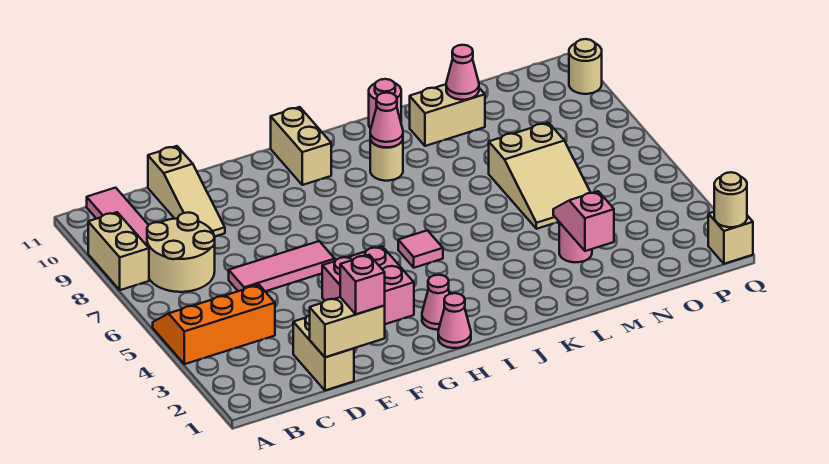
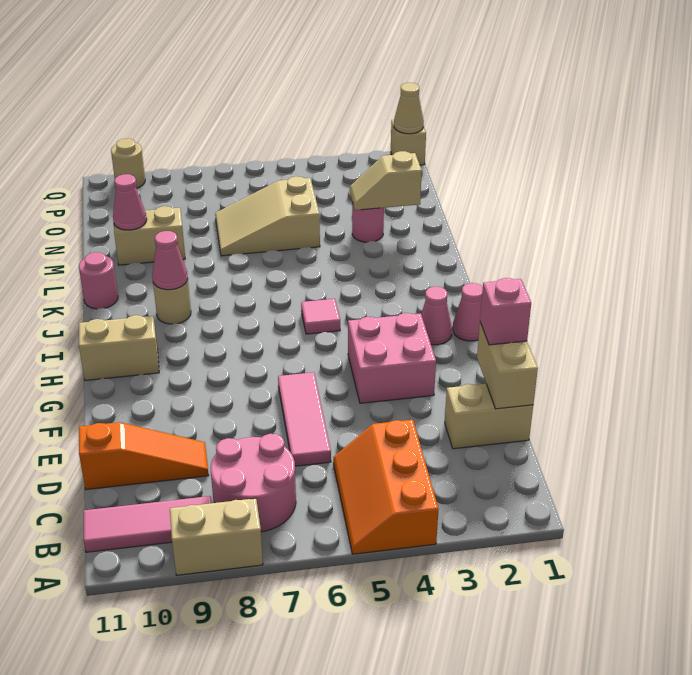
tan round brick B7:C8 level 1 -> pink round brick B7:C8 level 1
tan slope D9:D11 level 1 top 11 -> orange slope D9:D11 level 1 top 11
tan brick L10:M10 level 1 -> tan brick M9:M10 level 1
pink slope M2:M3 level 2 top 2 -> tan slope M2:M3 level 2 top 2
tan slope M5:N7 level 1 top 7 -> tan slope M5:N7 level 1 top 5
tan round brick Q1 level 2 -> tan cone Q1 level 2

